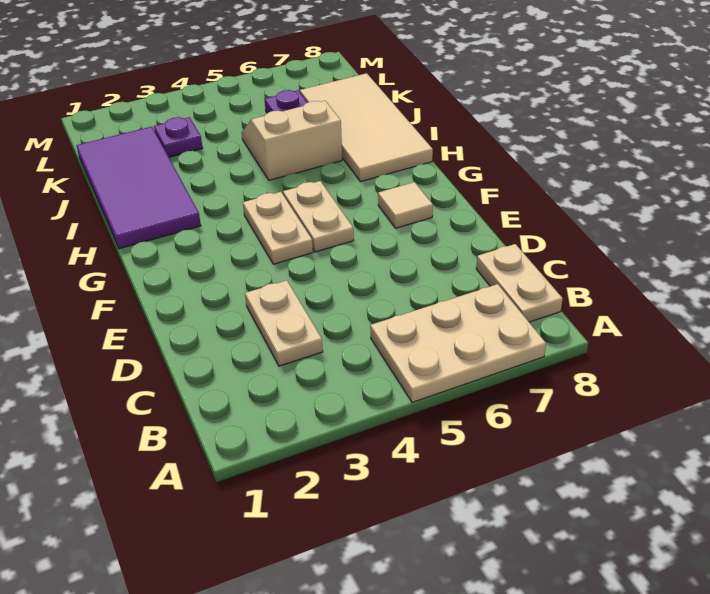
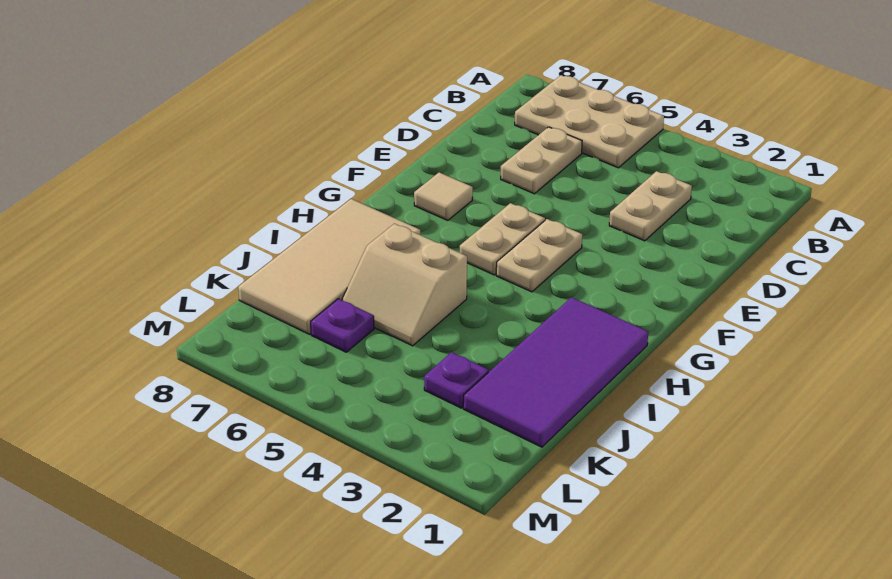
tan plate B8:C8 level 1 -> tan plate C6:D6 level 1

